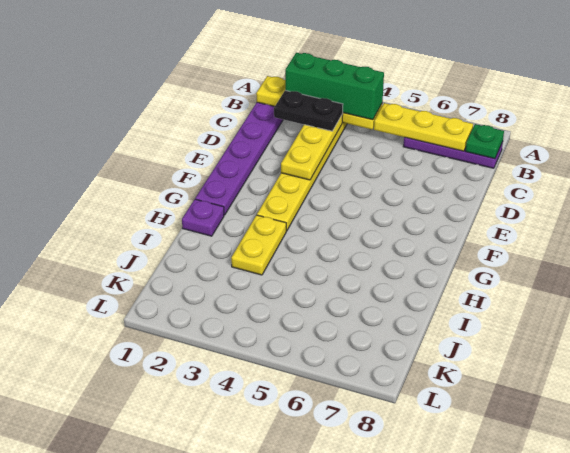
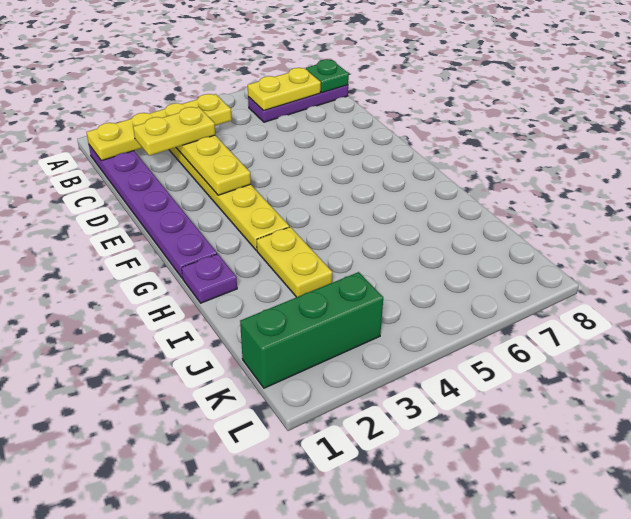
green brick B2:B4 level 3 -> green brick K1:K3 level 1
yellow plate B5:B7 level 2 -> yellow plate B6:B7 level 2
black plate C2:C3 level 3 -> yellow plate C2:C3 level 3

